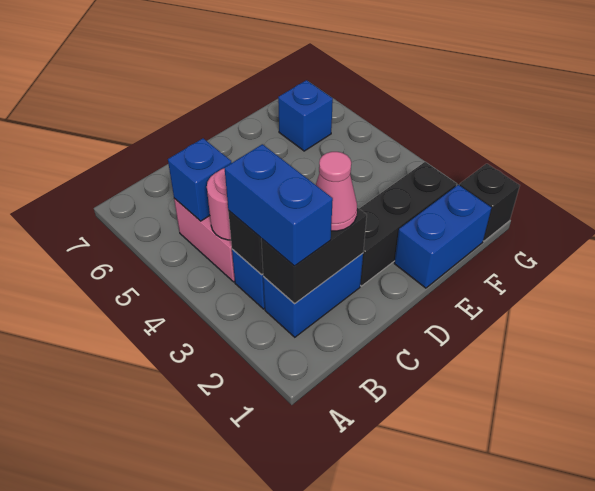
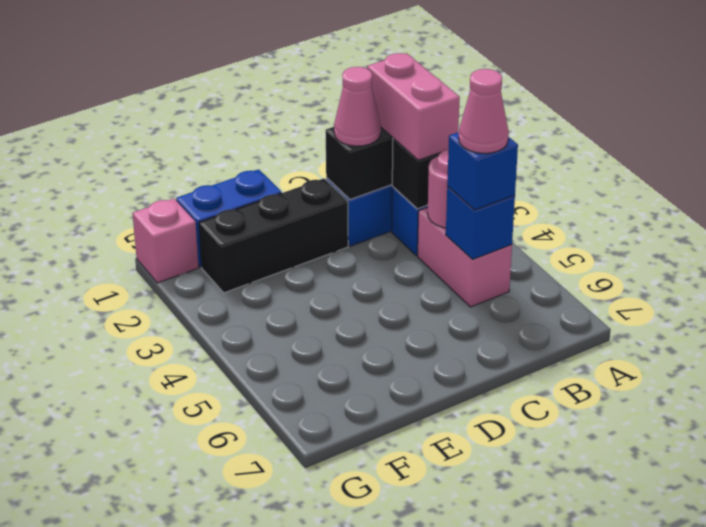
blue brick B2:B3 level 3 -> pink brick B2:B3 level 3
none -> pink cone B5 level 4
blue brick F6 level 1 -> blue brick B5 level 3
black brick G1 level 1 -> pink brick G1 level 1

